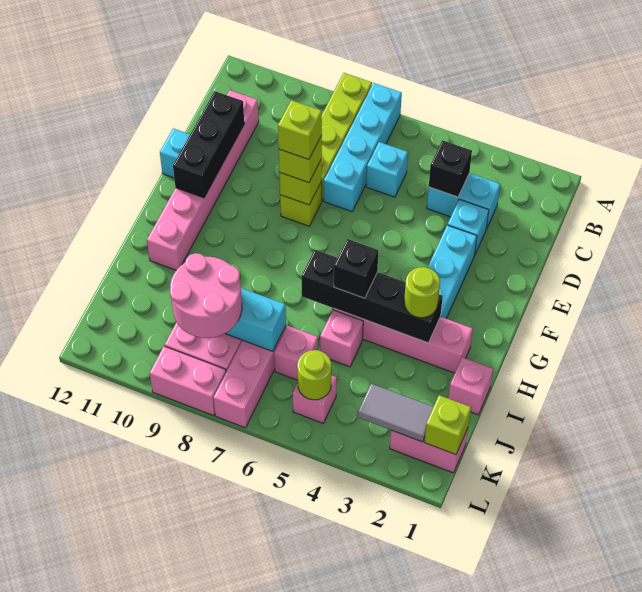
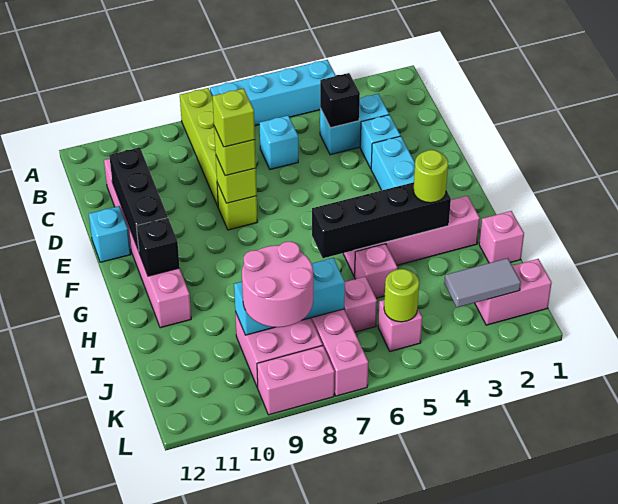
cyan brick A7:D7 level 1 -> cyan brick A4:A7 level 1
black brick H5 level 3 -> black brick G11 level 2
lime brick K1 level 2 -> none

